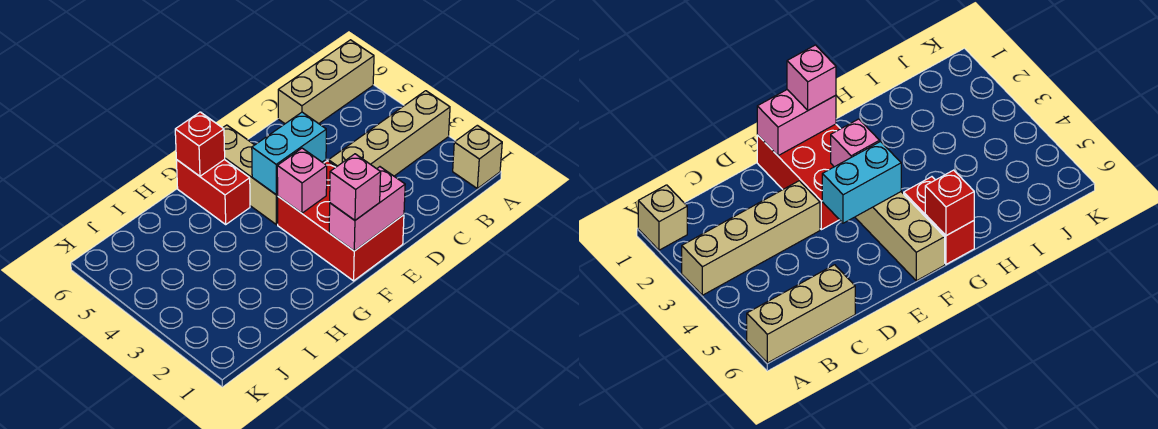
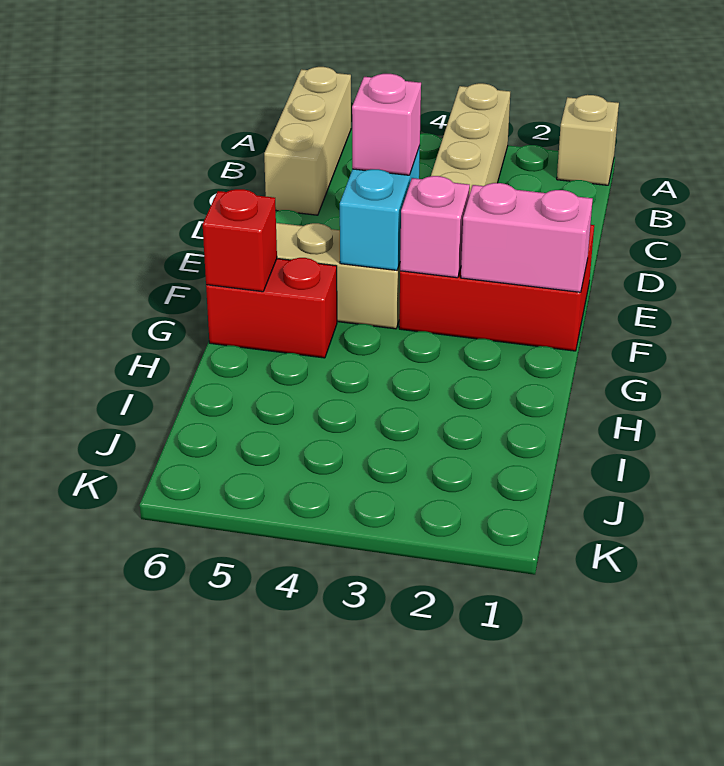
pink brick E1:F1 level 2 -> pink brick F1:F2 level 2
pink brick F1 level 3 -> pink brick E4 level 3

